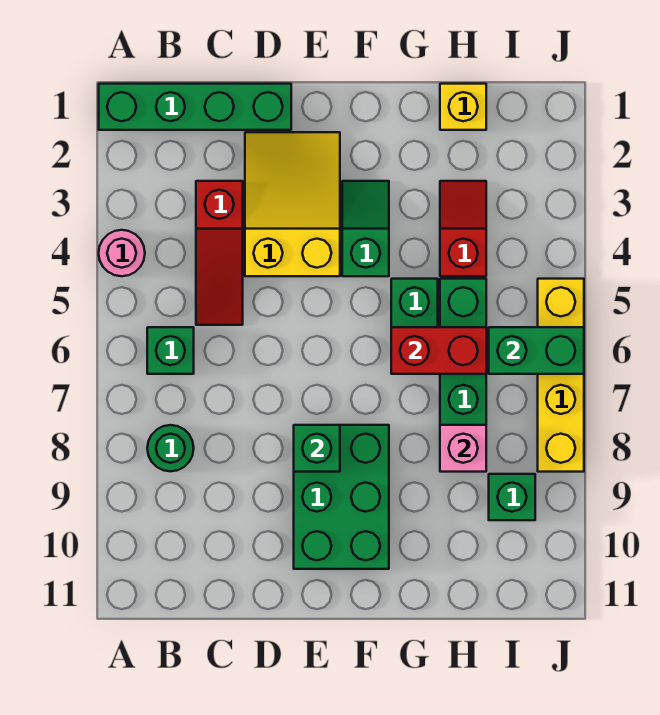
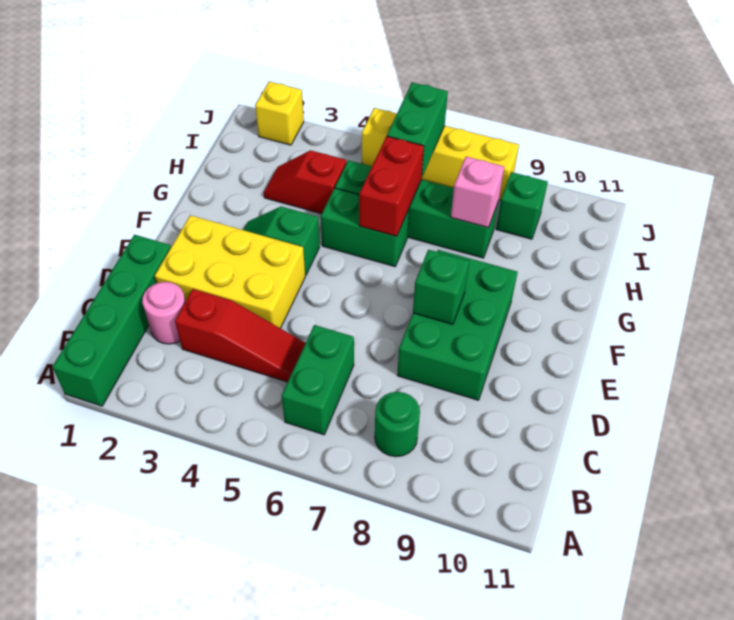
pink round brick A4 level 1 -> pink round brick C2 level 1
green brick B6 level 1 -> green brick B6:C6 level 1
yellow slope D2:E4 level 1 top 4 -> yellow brick D2:E4 level 1
green brick E8:F10 level 1 -> green brick D8:F9 level 1
yellow brick H1 level 1 -> yellow brick J2 level 1

